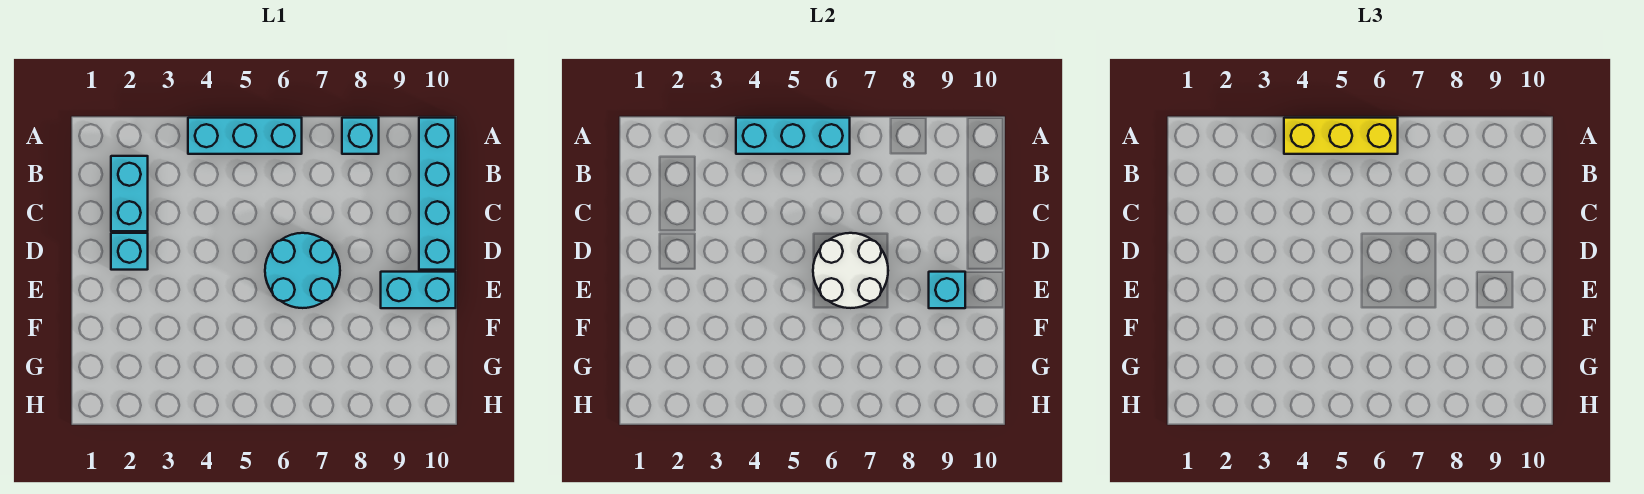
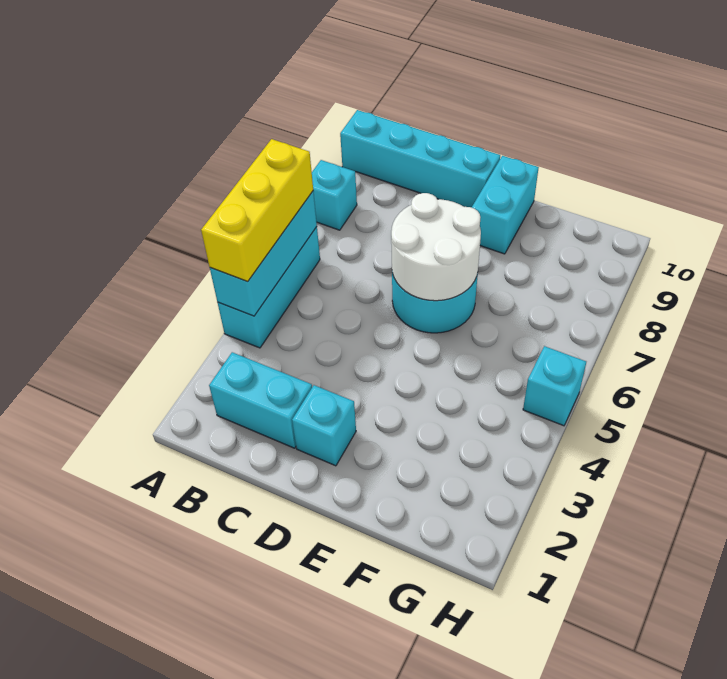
cyan brick E9 level 2 -> cyan brick H5 level 1

